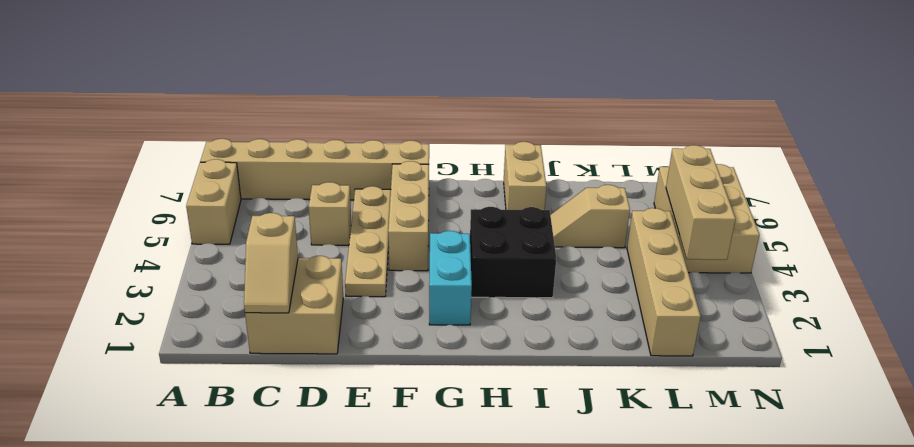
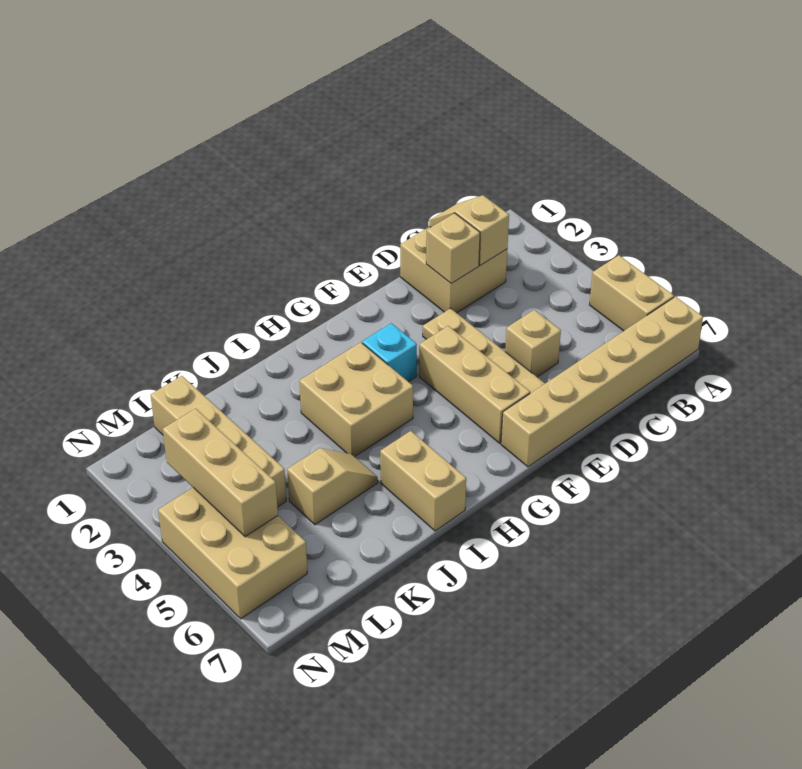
none -> tan brick D2 level 2
cyan brick G2:G3 level 1 -> cyan brick G3 level 1
black brick H3:I4 level 1 -> tan brick H3:I4 level 1

